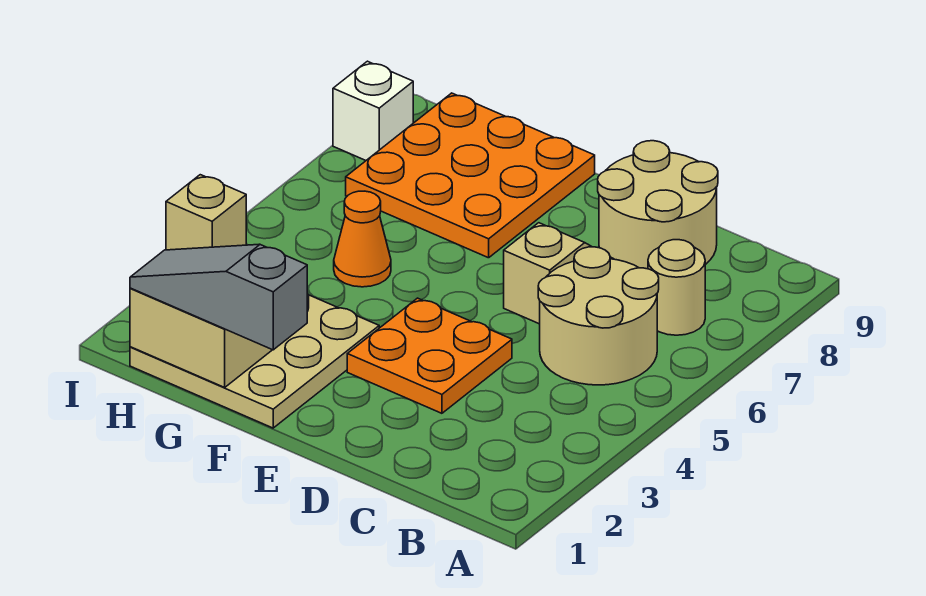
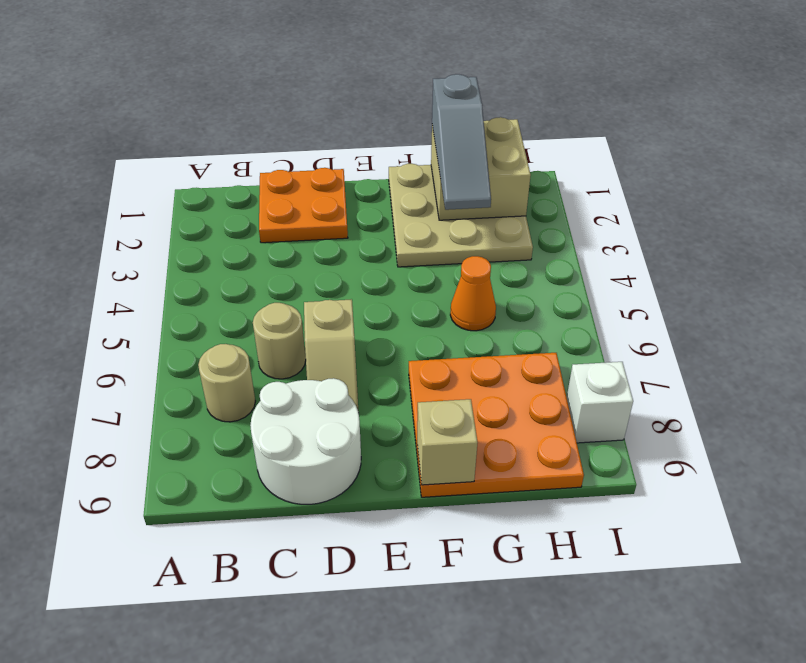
tan round brick B5:C6 level 1 -> tan round brick C6 level 1
tan round brick C8:D9 level 1 -> white round brick C8:D9 level 1
orange plate D3:E4 level 1 -> orange plate C1:D2 level 1
grey slope F1:H1 level 3 top F -> grey slope G1:G3 level 3 top 1
tan brick H2 level 3 -> tan brick F9 level 2

